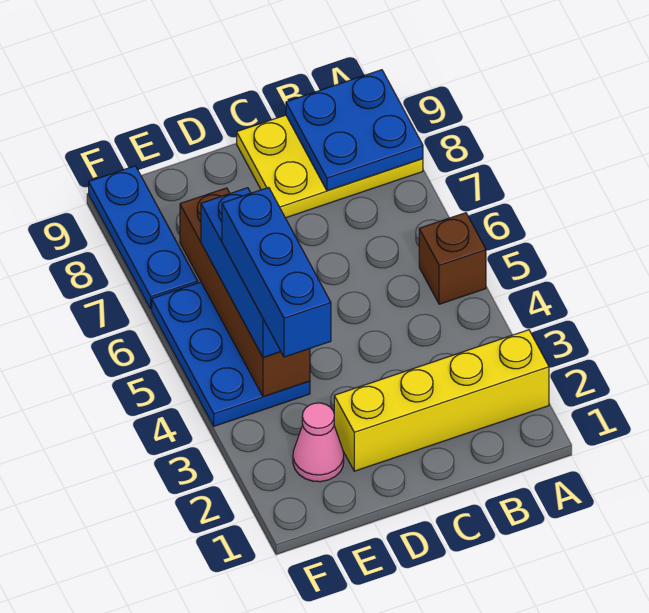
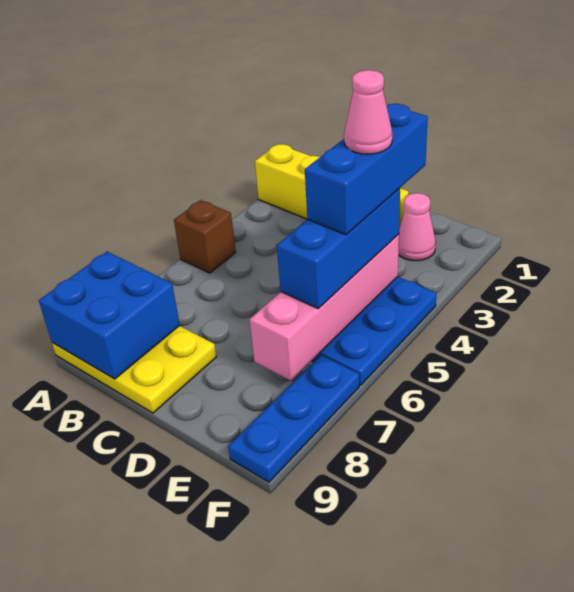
blue plate A8:B9 level 2 -> blue brick A8:B9 level 2
brown brick E4:E7 level 2 -> pink brick E4:E7 level 2
none -> pink cone E4 level 5

